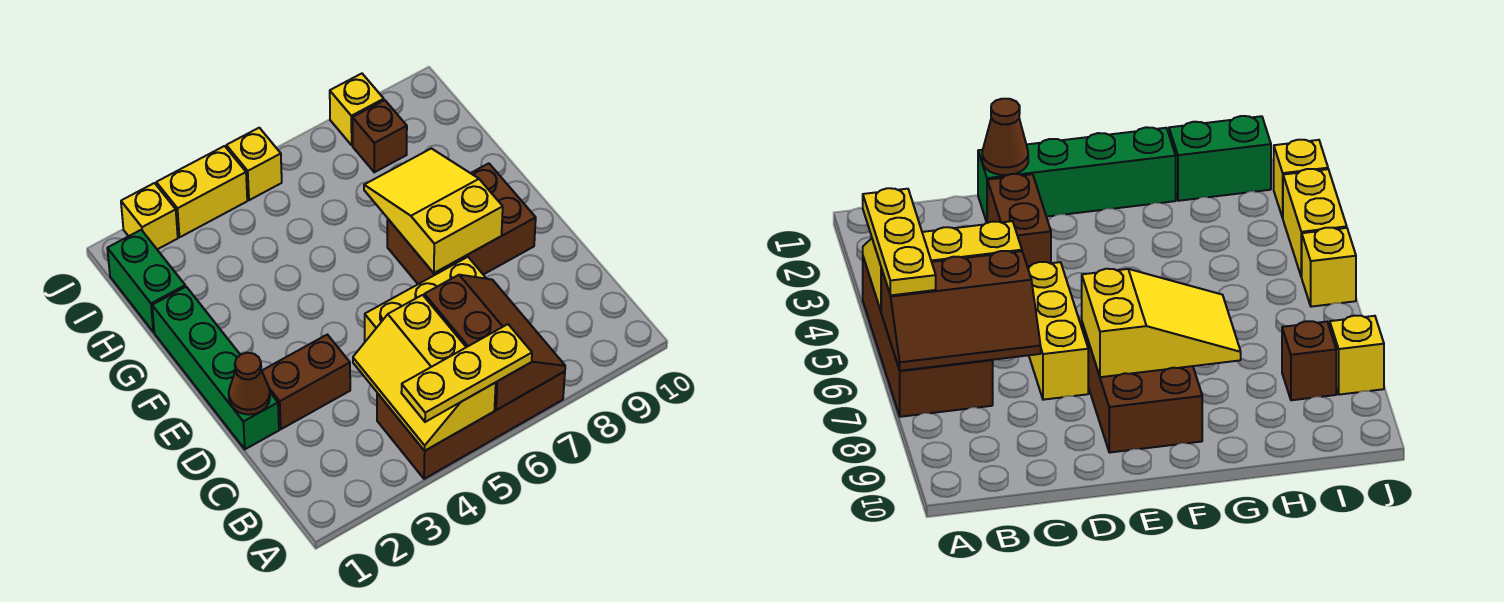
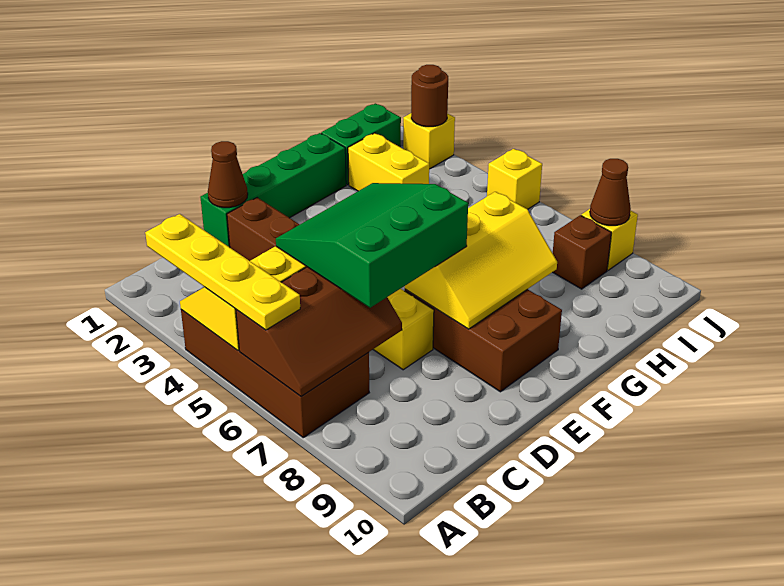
yellow plate A4:A6 level 3 -> yellow plate A3:A6 level 3
none -> green slope C5:E7 level 3 top 7
yellow slope E7:G8 level 2 top E -> yellow slope E7:G8 level 2 top 7
none -> brown round brick J2 level 2
yellow brick J3:J4 level 1 -> yellow brick H2:H3 level 1
none -> brown cone J8 level 2

